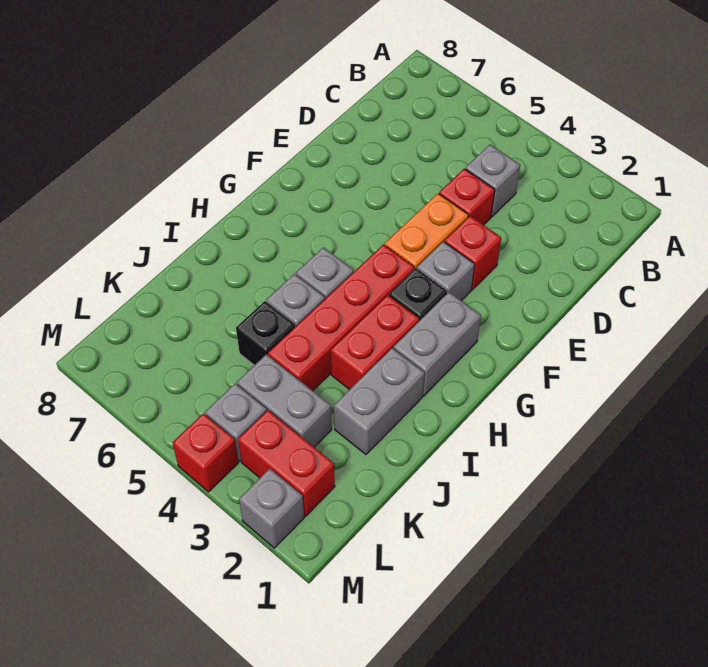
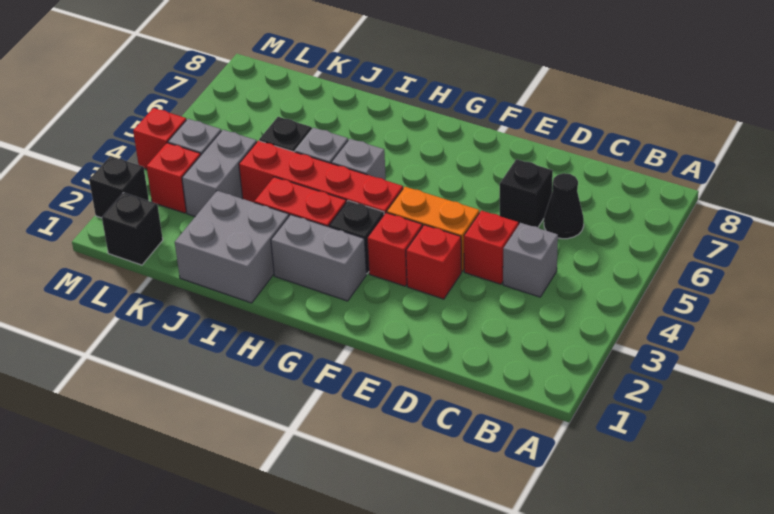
none -> black cone C6 level 1
none -> black brick D6 level 1
grey brick F3 level 1 -> red brick F3 level 1
grey brick I2:J2 level 1 -> grey brick I1:J2 level 1
none -> black brick L1 level 1
red brick L2:L3 level 1 -> red brick L3 level 1
grey brick M2 level 1 -> black brick M2 level 1

